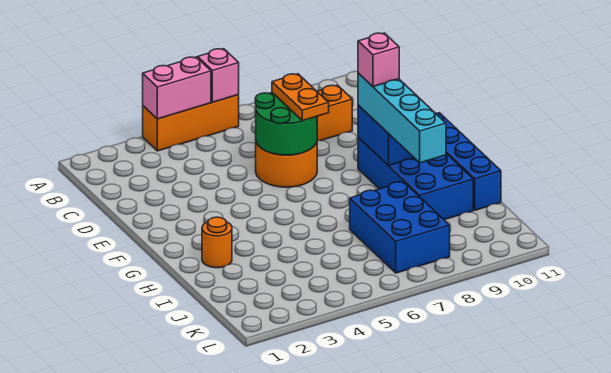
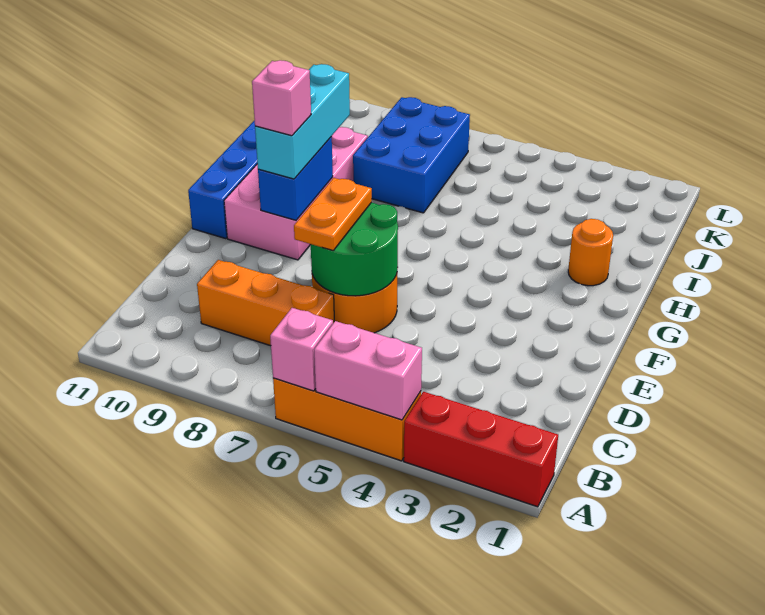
none -> red brick A1:A3 level 1
blue brick F9:I10 level 1 -> pink brick F9:I10 level 1
cyan brick F9:I9 level 3 -> cyan brick F9:H9 level 3

